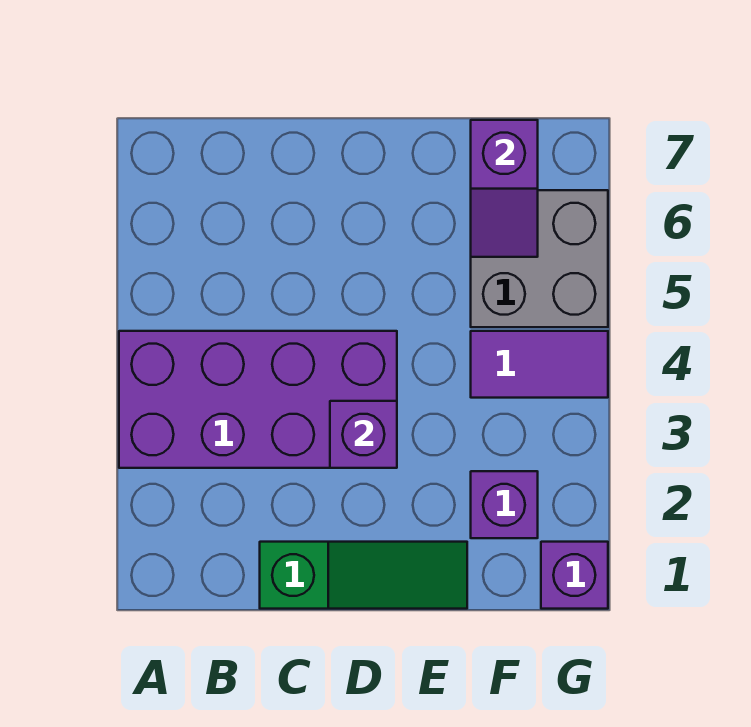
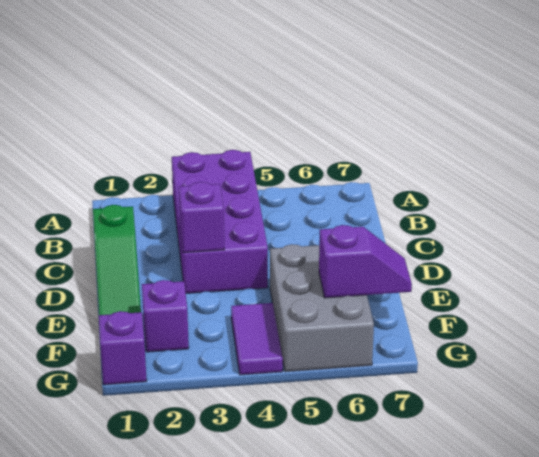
grey brick F5:G6 level 1 -> grey brick E5:G6 level 1
purple slope F6:F7 level 2 top 7 -> purple slope F6:F7 level 2 top 6

